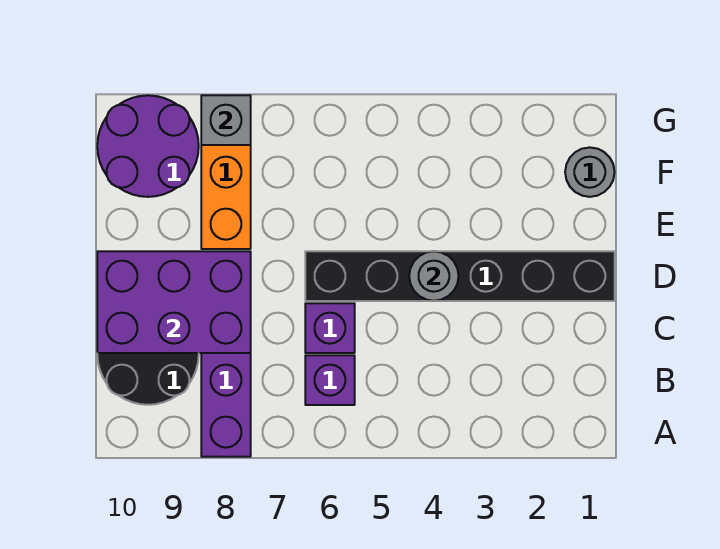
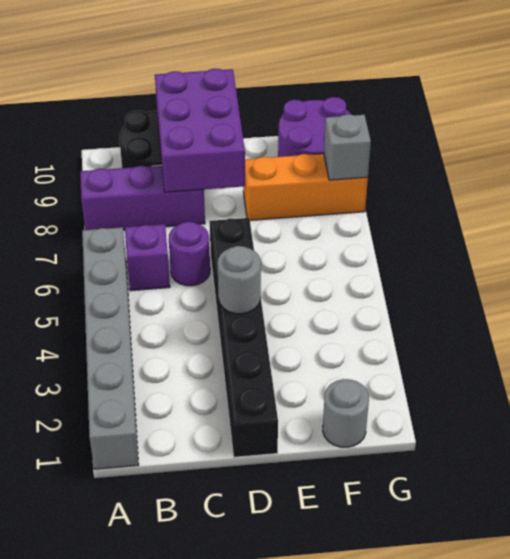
none -> grey brick A1:A6 level 1
purple brick C6 level 1 -> purple round brick C6 level 1

